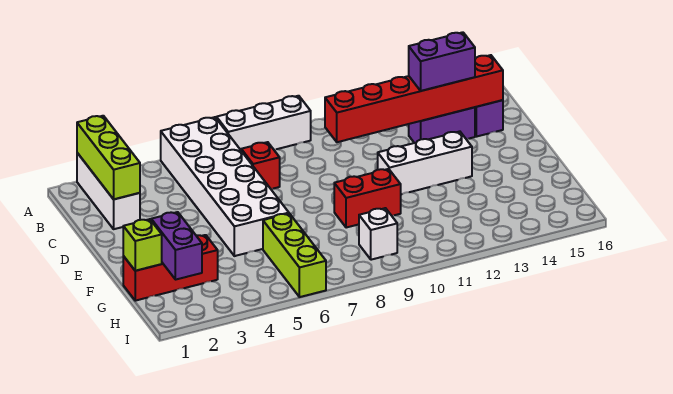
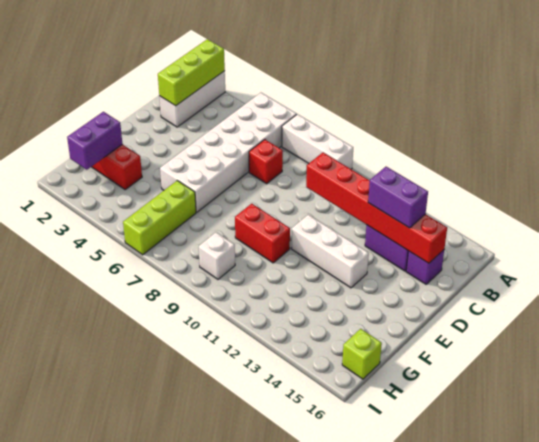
lime brick G1 level 2 -> lime brick H16 level 1

